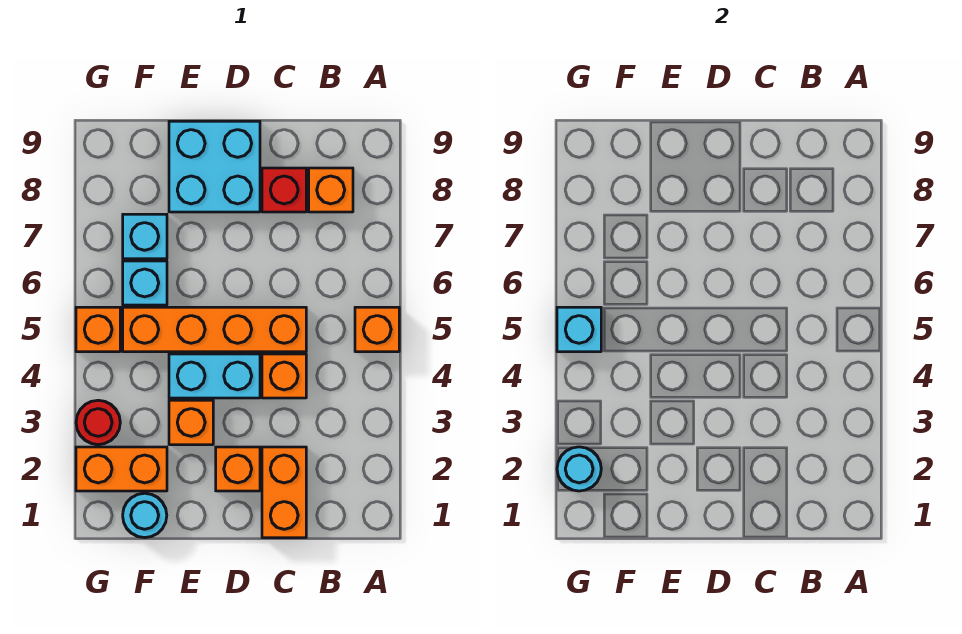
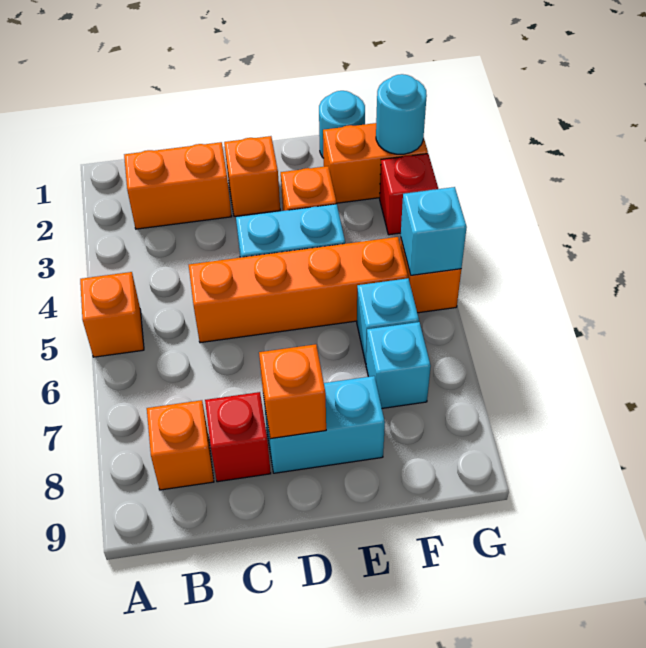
orange brick C1:C2 level 1 -> orange brick B2:C2 level 1
orange brick C4 level 1 -> orange brick D8 level 2
cyan brick D8:E9 level 1 -> cyan brick D8:E8 level 1
red round brick G3 level 1 -> red brick G3 level 1

